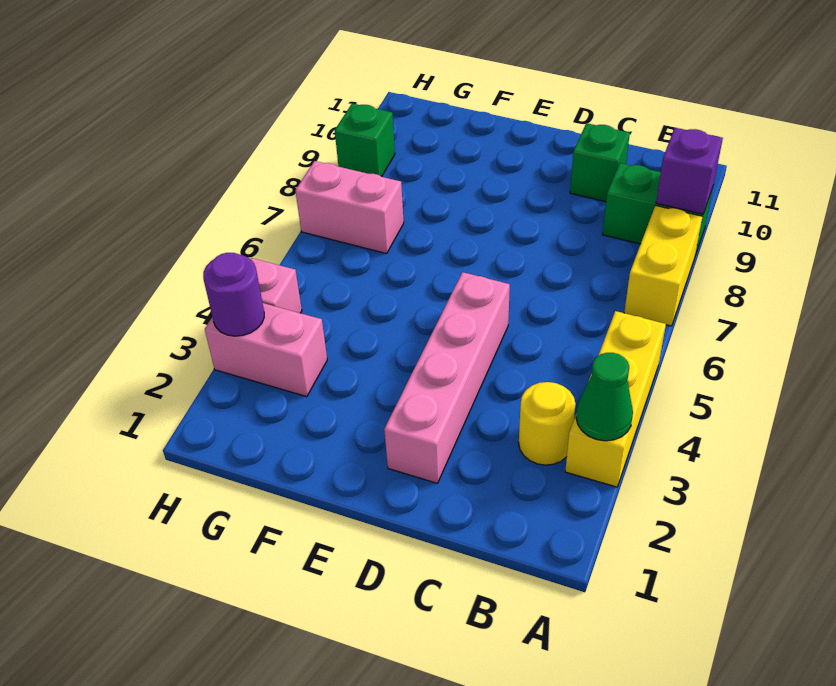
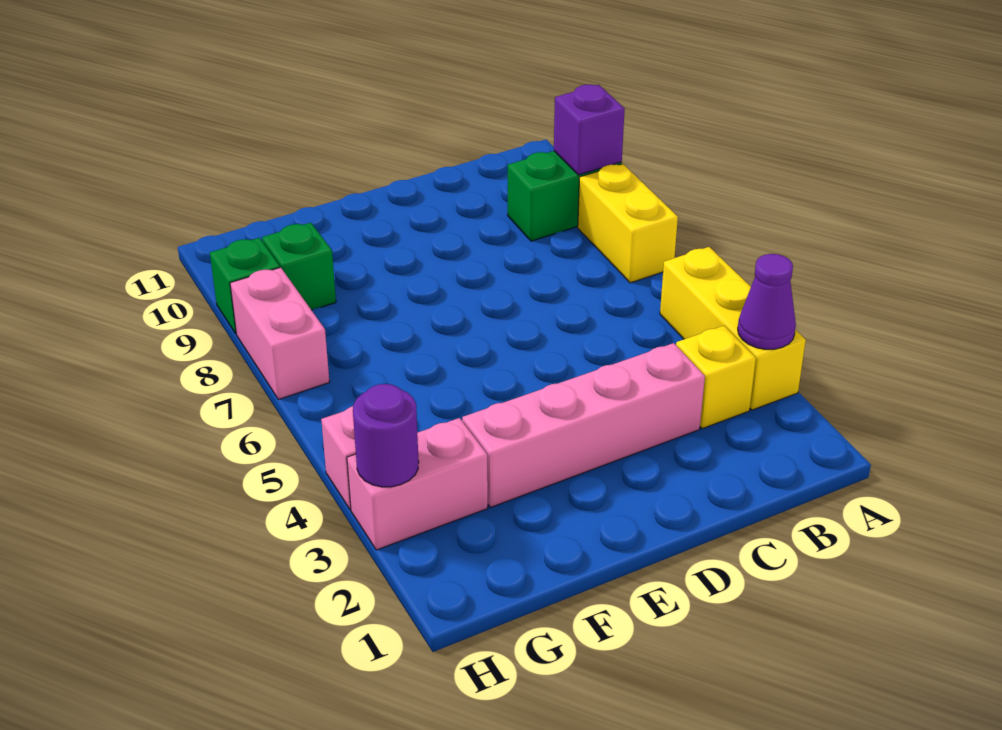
green cone A3 level 2 -> purple cone A3 level 2
yellow round brick B3 level 1 -> yellow brick B3 level 1
green brick C10 level 1 -> green brick G9 level 1
pink brick D2:D5 level 1 -> pink brick C3:F3 level 1
pink brick G7:H7 level 1 -> pink brick H7:H8 level 1

